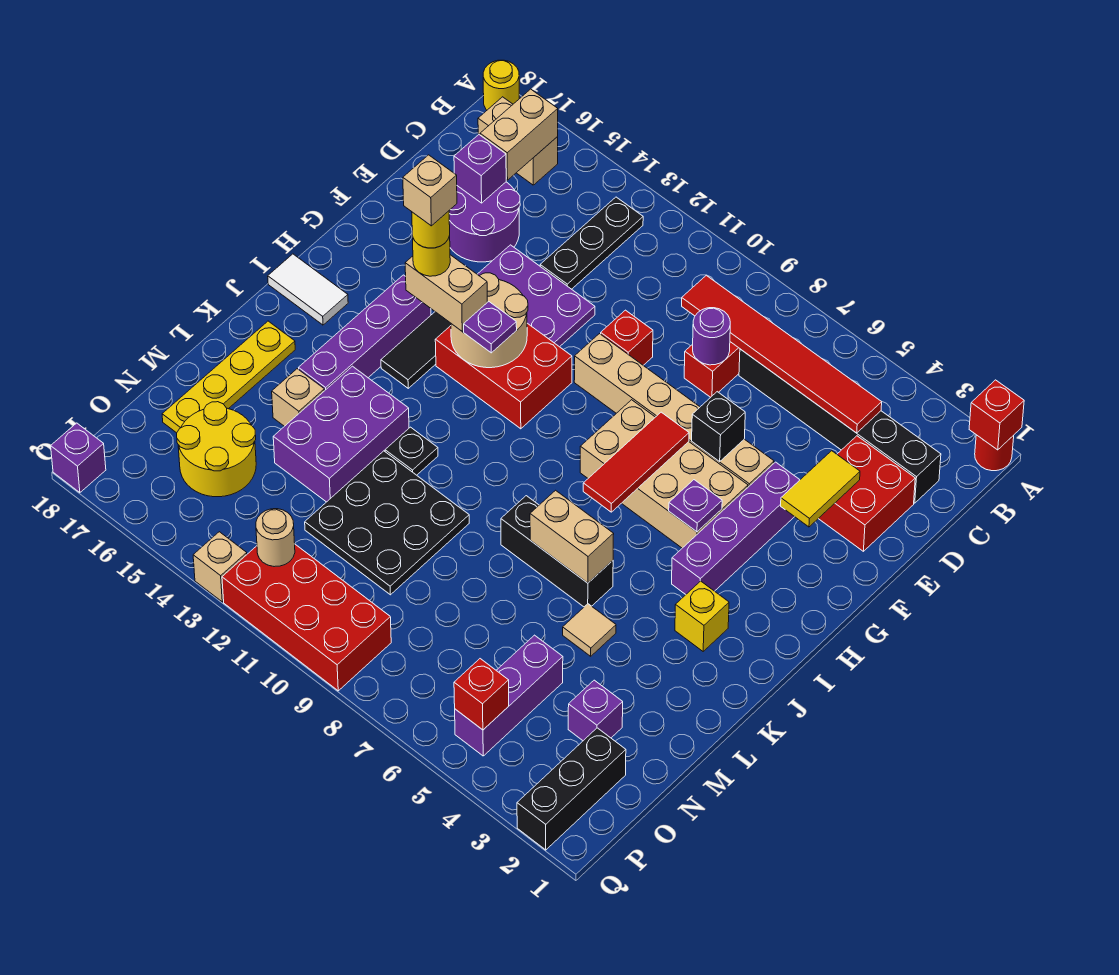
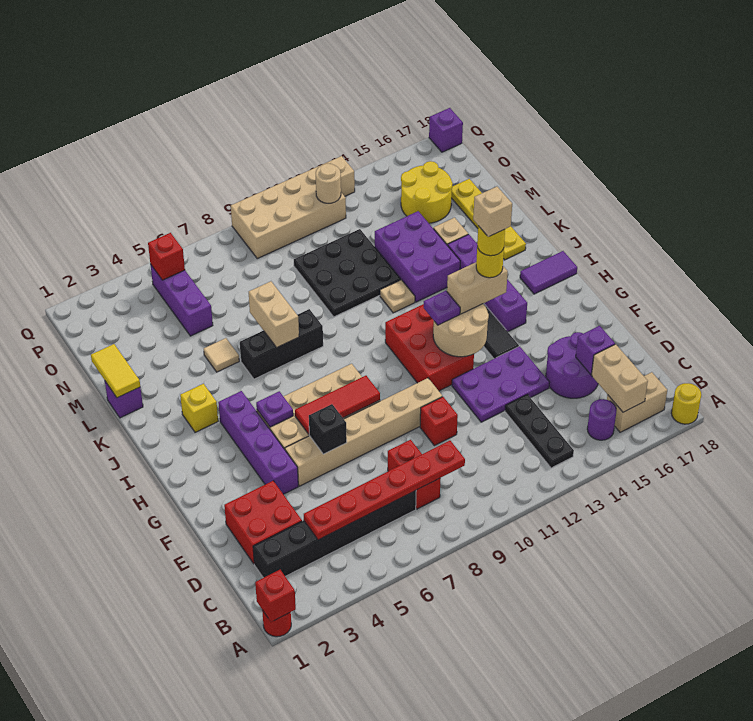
red tile C4:C9 level 2 -> red plate C4:C9 level 2
purple round brick D8 level 2 -> purple round brick B15 level 1
yellow tile E3:F3 level 2 -> yellow tile L1:M1 level 2
red tile G7:I7 level 2 -> red tile G6:G8 level 2
red brick G11:H13 level 1 -> red brick G11:I12 level 1
white tile I17:I18 level 1 -> purple tile I17:I18 level 1
tan brick K6:K7 level 2 -> tan brick K7:L7 level 2
black plate K12 level 1 -> tan plate K12 level 1
purple brick N3 level 1 -> purple brick L1 level 1
black brick O2:Q2 level 1 -> none
red brick P9:Q12 level 1 -> tan brick P9:Q12 level 1

